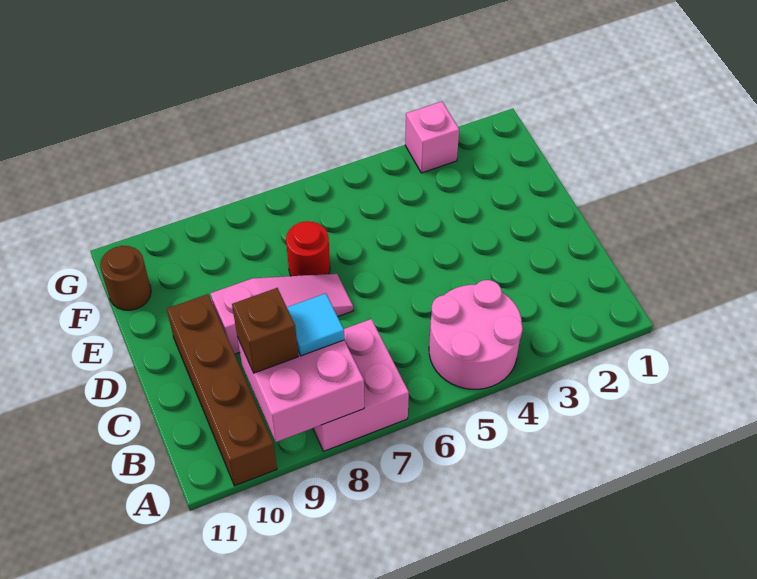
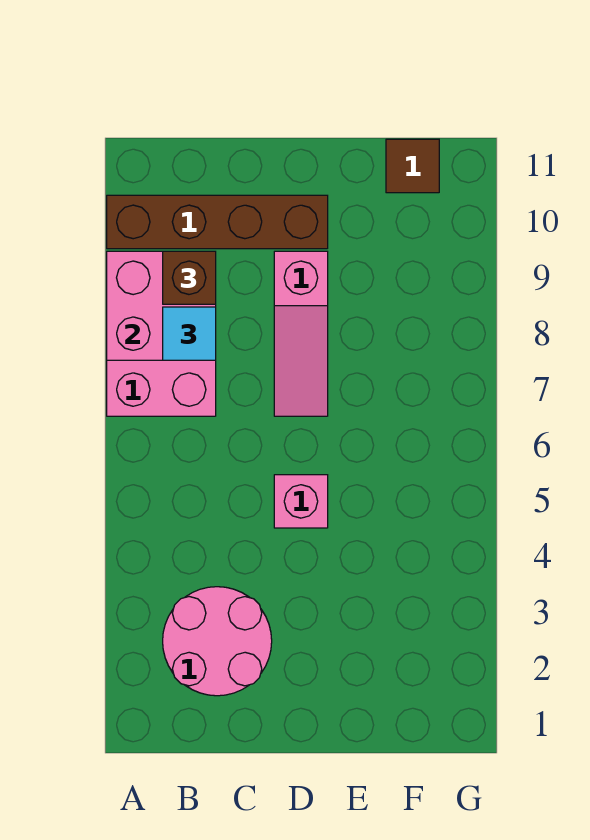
pink round brick A4:B5 level 1 -> pink round brick B2:C3 level 1
red round brick E7 level 1 -> none
brown round brick F11 level 1 -> brown tile F11 level 1
pink brick G3 level 1 -> pink brick D5 level 1

